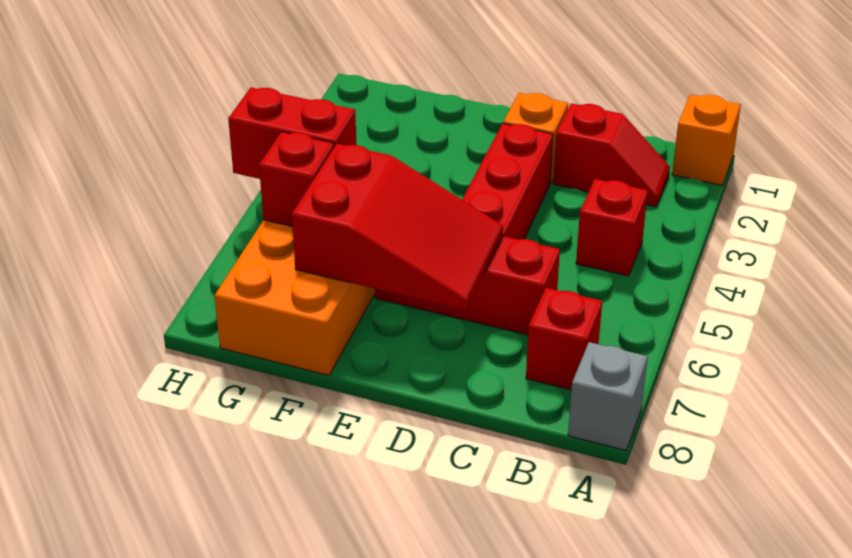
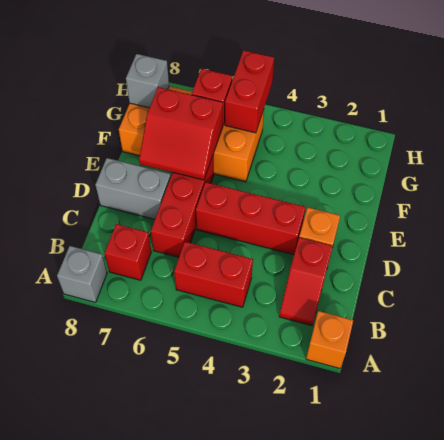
red brick B4 level 1 -> red brick B4:B5 level 1
red slope D6:F7 level 2 top F -> red slope E6:F7 level 2 top F
none -> grey brick D7:D8 level 1
none -> grey brick G8 level 2

